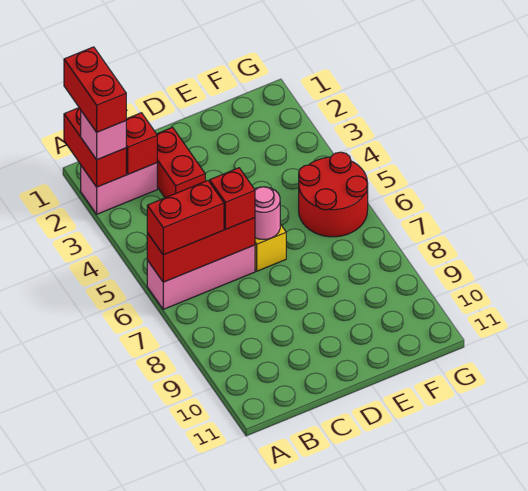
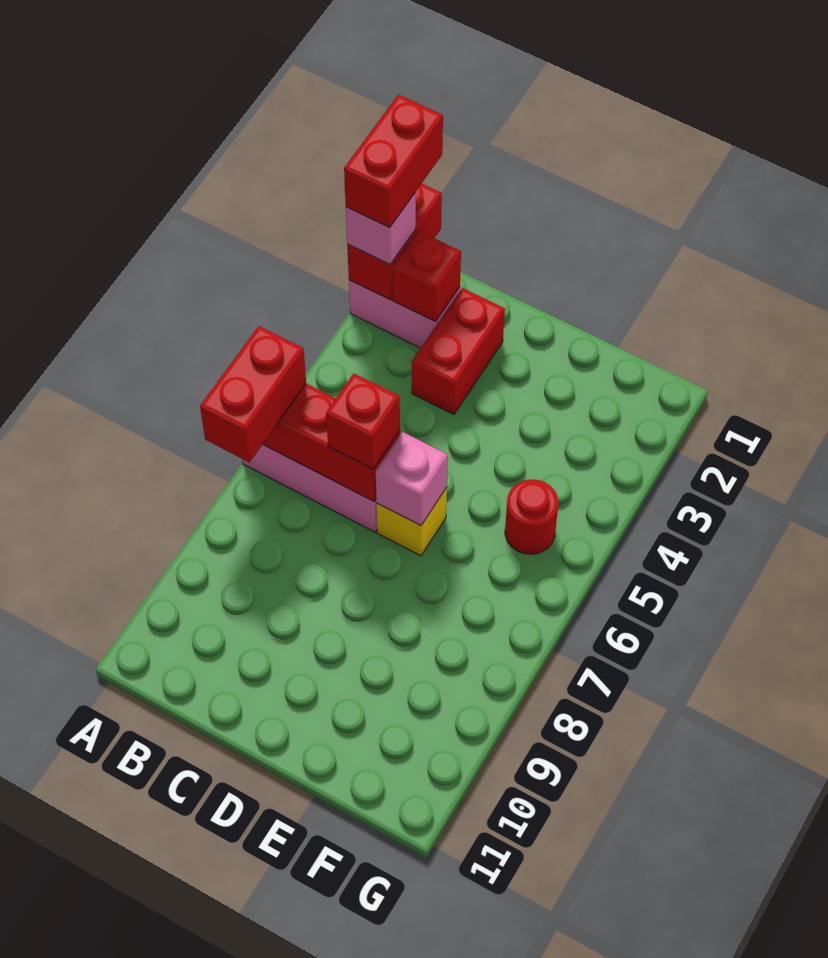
red brick A6:B6 level 3 -> red brick A6:A7 level 3
pink round brick D6 level 2 -> pink brick D6 level 2
red round brick F5:G6 level 1 -> red round brick F5 level 1

